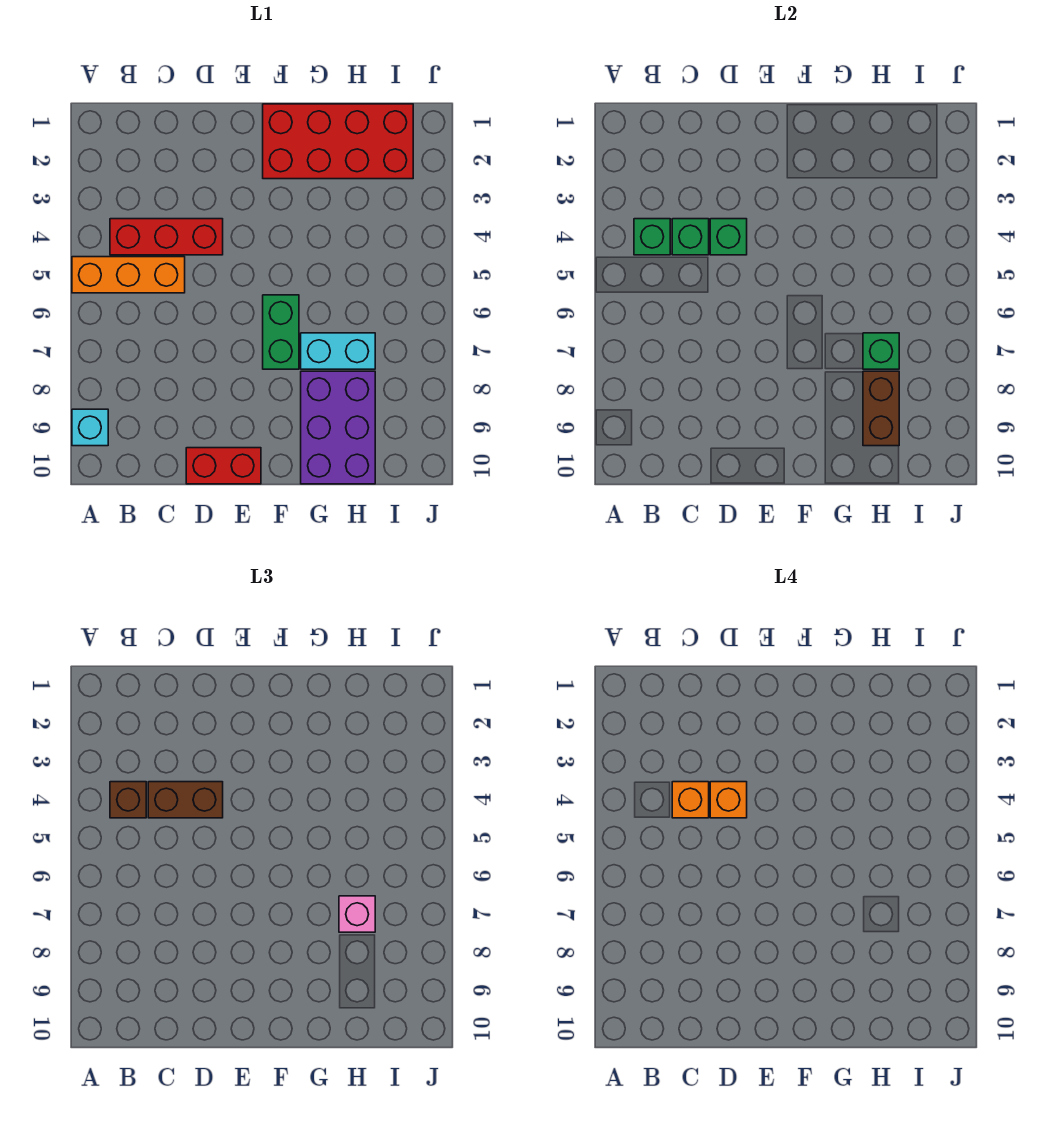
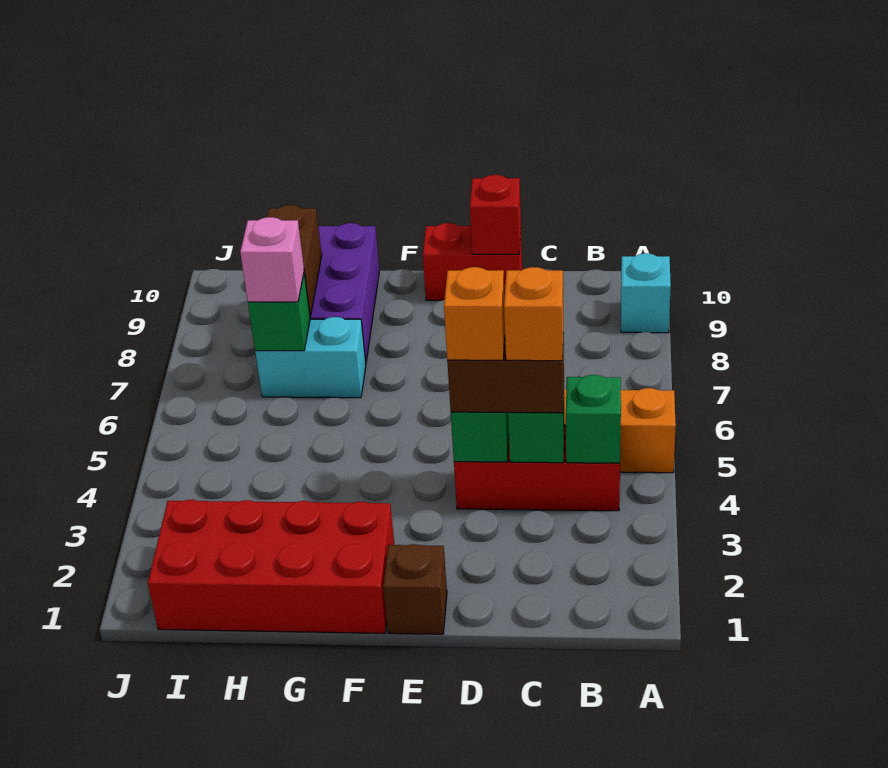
brown brick B4 level 3 -> brown brick E1 level 1
none -> red brick D10 level 2
green brick F6:F7 level 1 -> none

